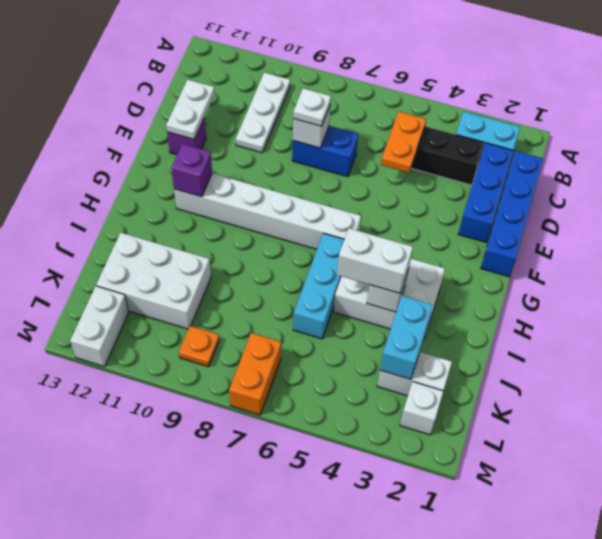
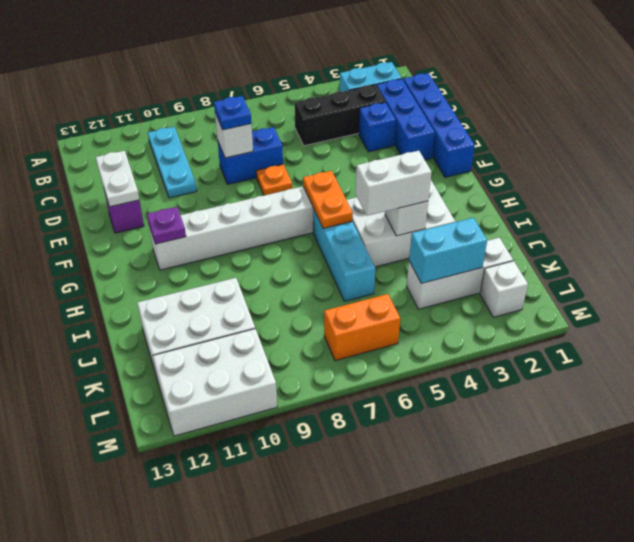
white plate B10:D10 level 1 -> cyan plate B10:D10 level 1
orange plate C5:D5 level 2 -> orange plate G6:H6 level 2
none -> blue brick D3 level 1
white plate D8 level 3 -> blue plate D8 level 3
purple brick G11 level 2 -> purple plate G11 level 2
cyan brick J3:K3 level 2 -> cyan brick K3:K4 level 2
white brick K2:K3 level 1 -> white brick K2:K4 level 1
orange brick L7:M7 level 1 -> orange brick L6:L7 level 1
orange plate L9 level 1 -> orange plate E7 level 1
white brick L12:M12 level 1 -> white brick L10:M12 level 1

